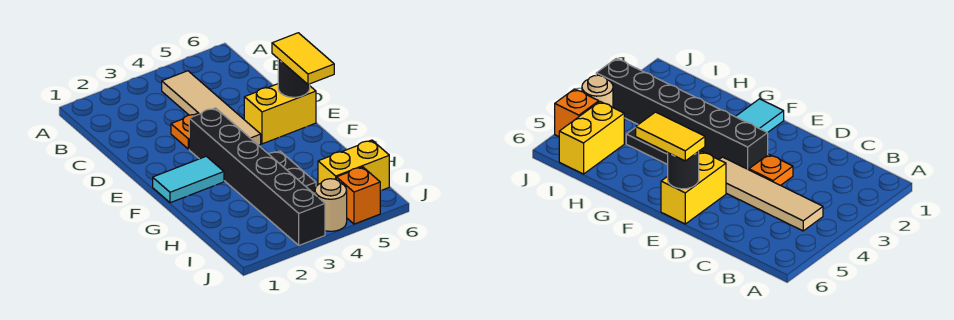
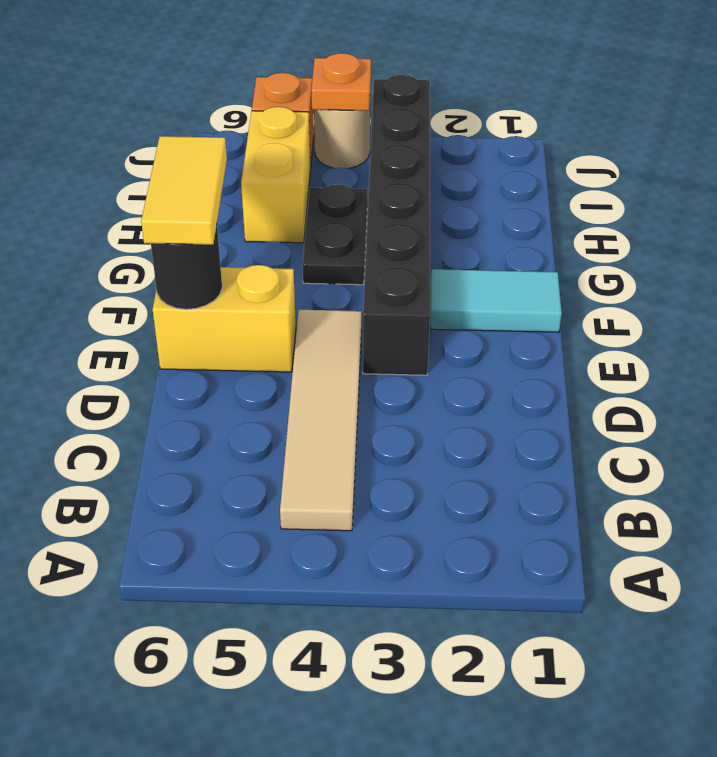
orange plate D3 level 1 -> orange plate J4 level 2
yellow brick I5:I6 level 1 -> yellow brick H5:I5 level 1

